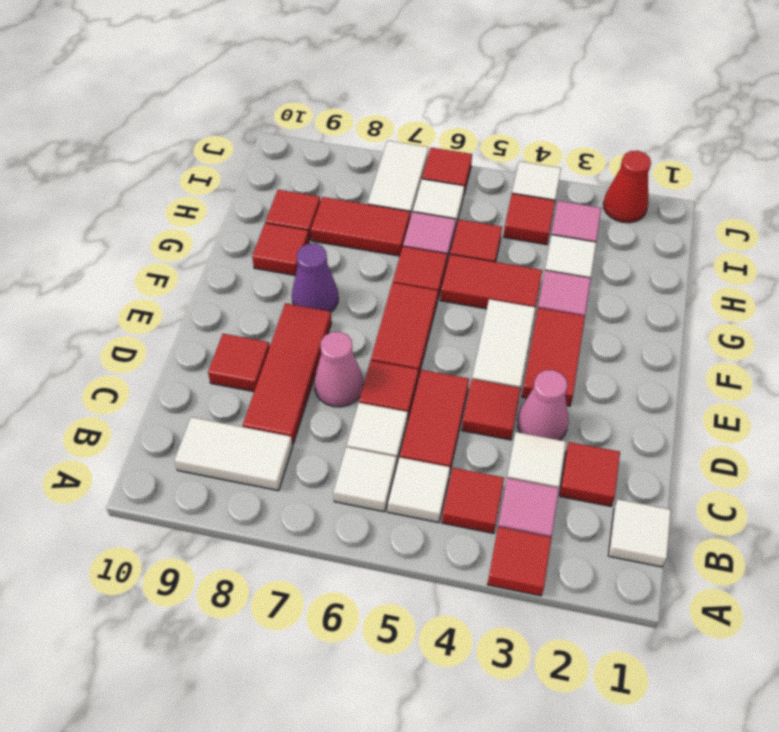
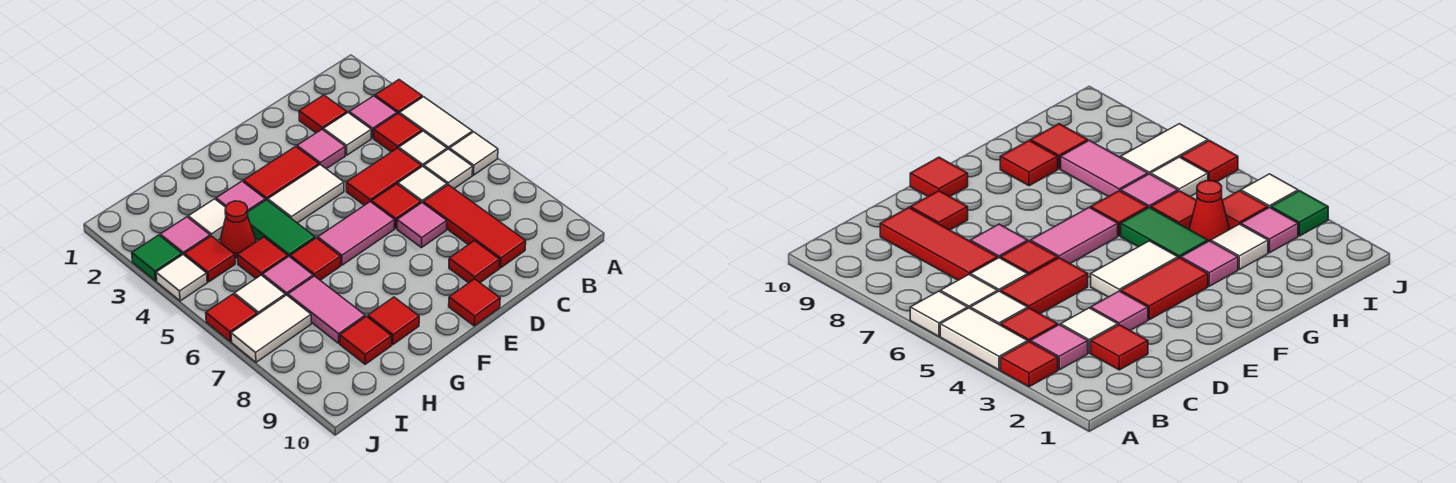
white tile B1 level 1 -> white tile A6 level 1
white tile B8:B9 level 1 -> white tile A4:A5 level 1
red tile C8:E8 level 1 -> red tile C7:C9 level 1
pink cone D3 level 1 -> pink tile D3 level 1
red tile D4 level 1 -> red tile E10 level 1
pink cone D7 level 1 -> pink tile D7 level 1
red tile E6:F6 level 1 -> pink tile E6:F6 level 1
purple cone F8 level 1 -> none
red tile G4:G5 level 1 -> green tile G4:G5 level 1
red tile H7:H8 level 1 -> pink tile H7:H8 level 1
red cone J2 level 1 -> red cone H4 level 1
none -> green tile J3 level 1

